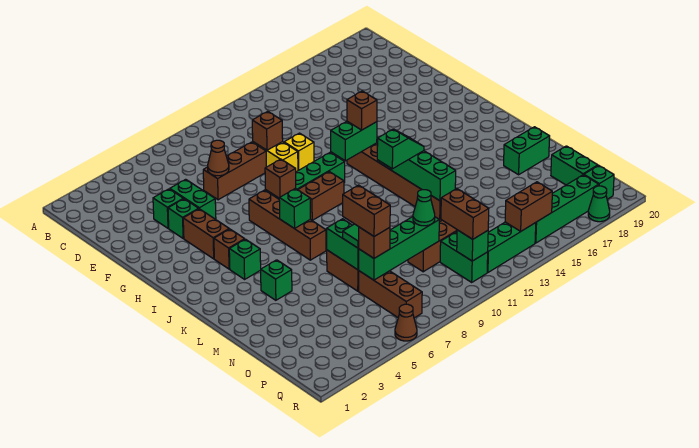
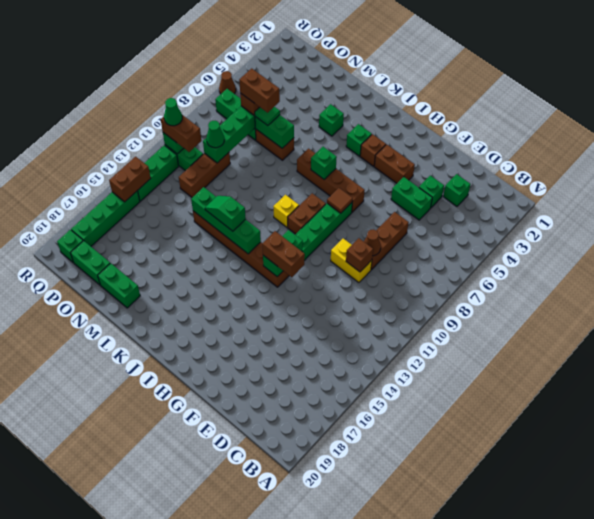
brown cone E7 level 2 -> brown cone E9 level 2
green brick F4 level 1 -> green brick D3 level 1
yellow brick F11 level 1 -> yellow brick J10 level 1
brown brick H8 level 2 -> brown tile H8 level 2
brown brick H13 level 3 -> brown brick G13:H13 level 3
green slope K12:K13 level 3 top 12 -> green slope K13:L13 level 3 top K
green brick M18:M19 level 1 -> green brick M19:N19 level 1
brown brick O7:Q7 level 1 -> green brick O7:Q7 level 1
green cone R18 level 1 -> green cone Q11 level 4

